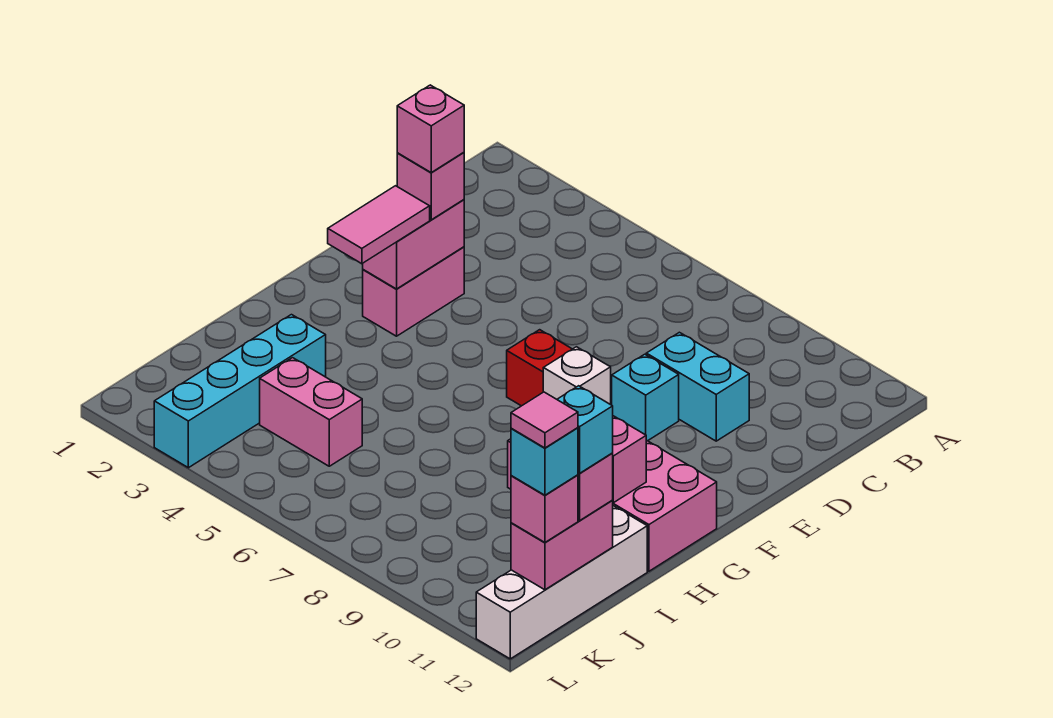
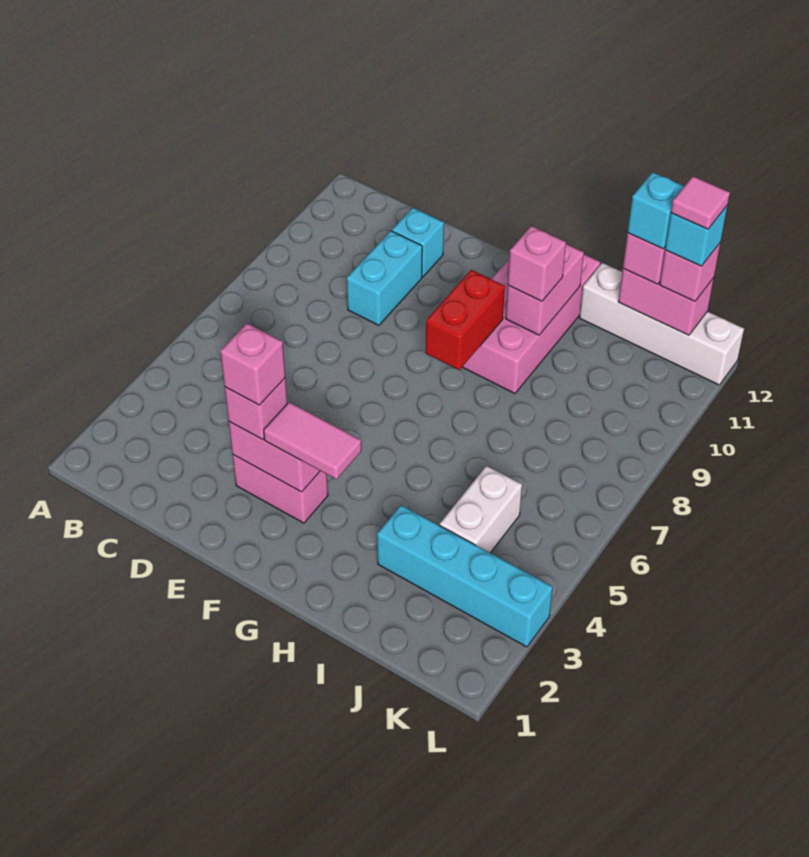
cyan brick E9 level 1 -> cyan brick D11 level 1
white brick H10 level 3 -> pink brick H10 level 3
pink brick J4:J5 level 1 -> white brick J4:J5 level 1

